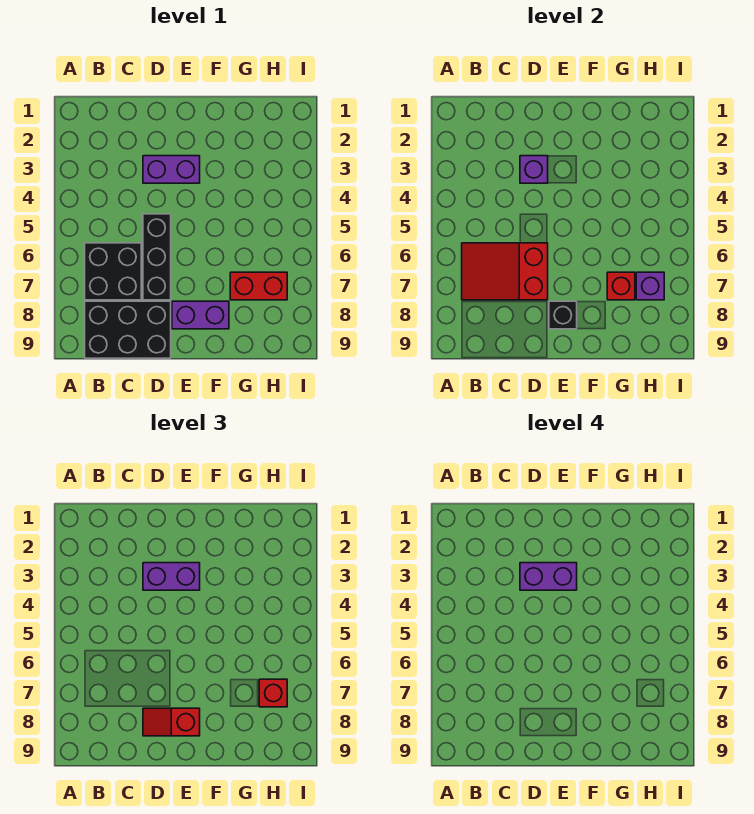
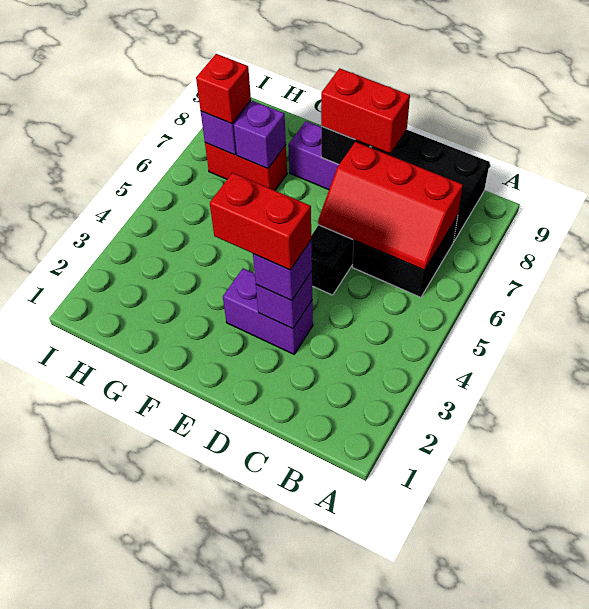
red slope B6:D7 level 2 top D -> red slope B6:D7 level 2 top 7
purple brick D3:E3 level 3 -> purple brick D3 level 3
purple brick D3:E3 level 4 -> red brick D3:E3 level 4
red slope D8:E8 level 3 top E -> red brick D8:E8 level 3
red brick G7 level 2 -> purple brick G7 level 2

